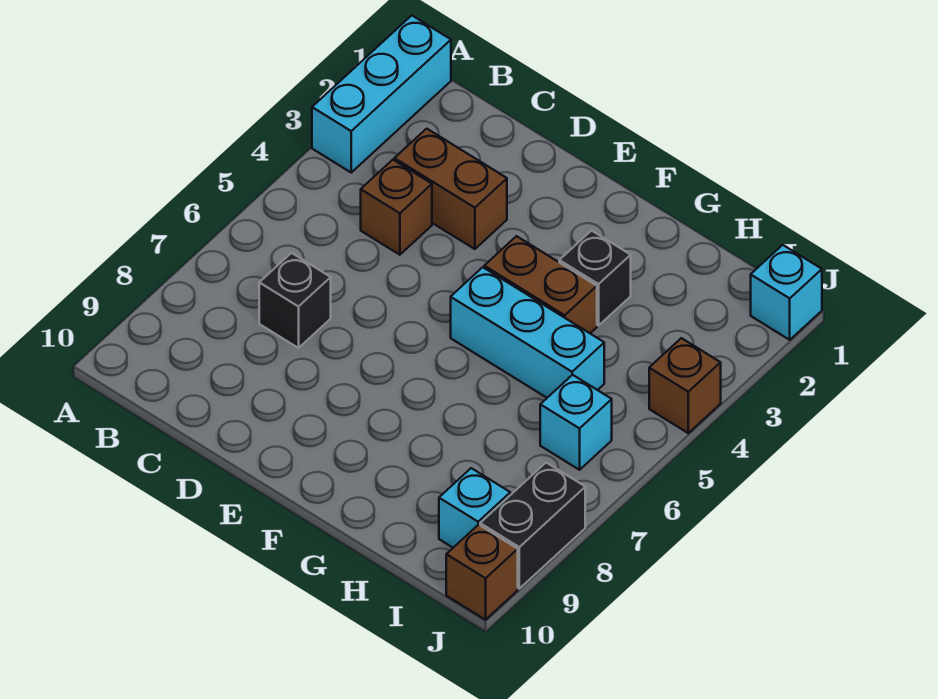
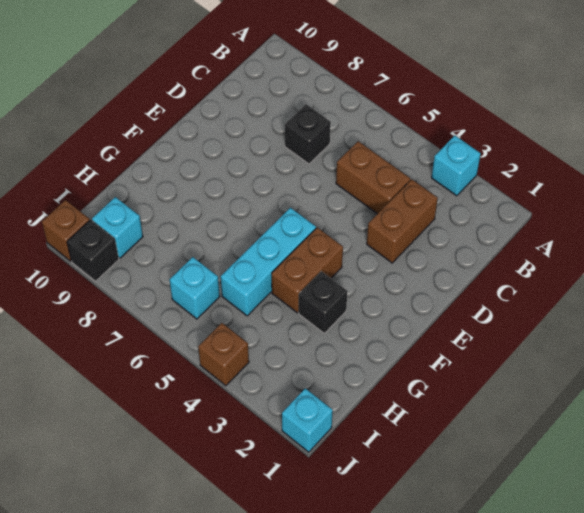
cyan brick A1:A3 level 1 -> cyan brick A3 level 1
brown brick C4 level 1 -> brown brick C4:C5 level 1
black brick J8:J9 level 1 -> black brick J9 level 1

